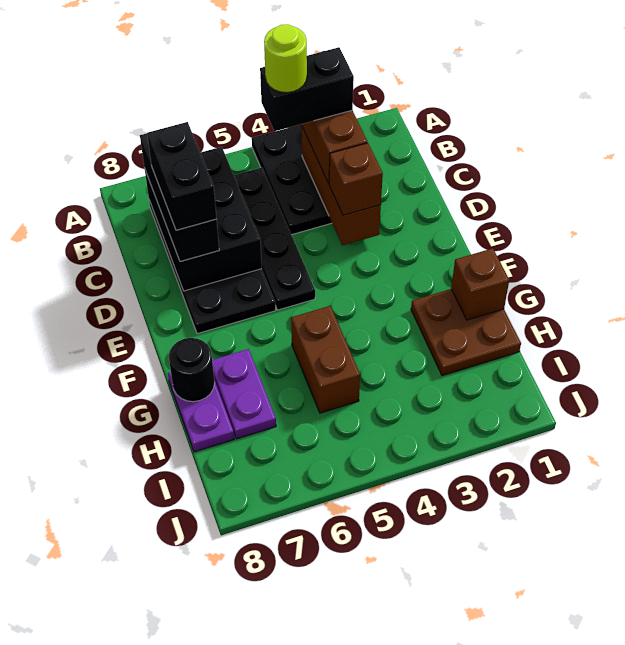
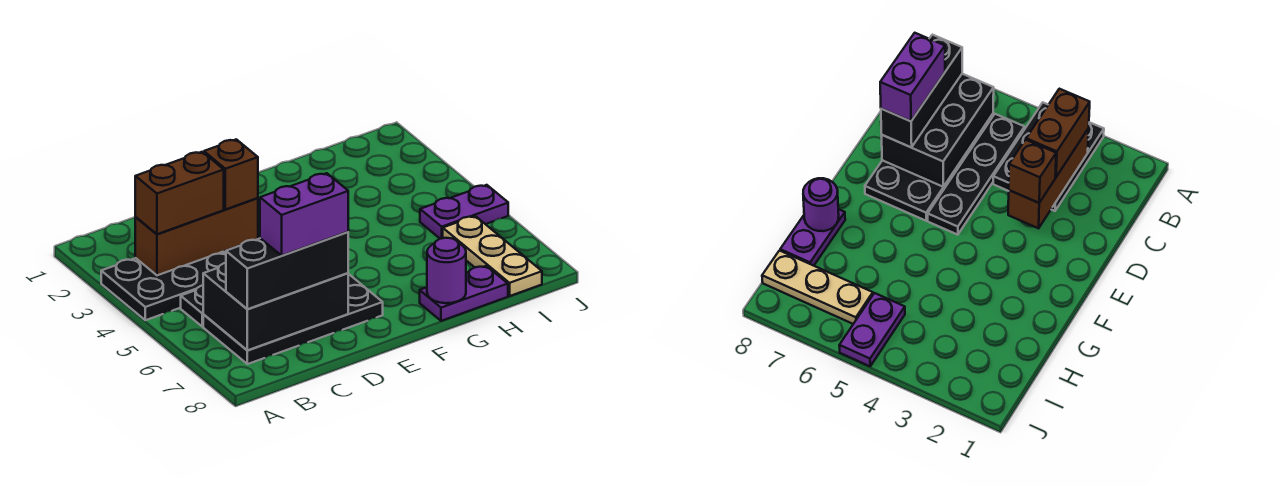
black brick B3:B4 level 4 -> none
lime round brick B4 level 5 -> none
black brick C7:D7 level 4 -> purple brick C7:D7 level 4
brown plate G1:H2 level 1 -> none
brown brick G1 level 2 -> none
brown brick G5:H5 level 1 -> none
purple plate G7:H7 level 1 -> purple plate I5:J5 level 1
black round brick G8 level 2 -> purple round brick G8 level 2
none -> tan plate I6:I8 level 1

